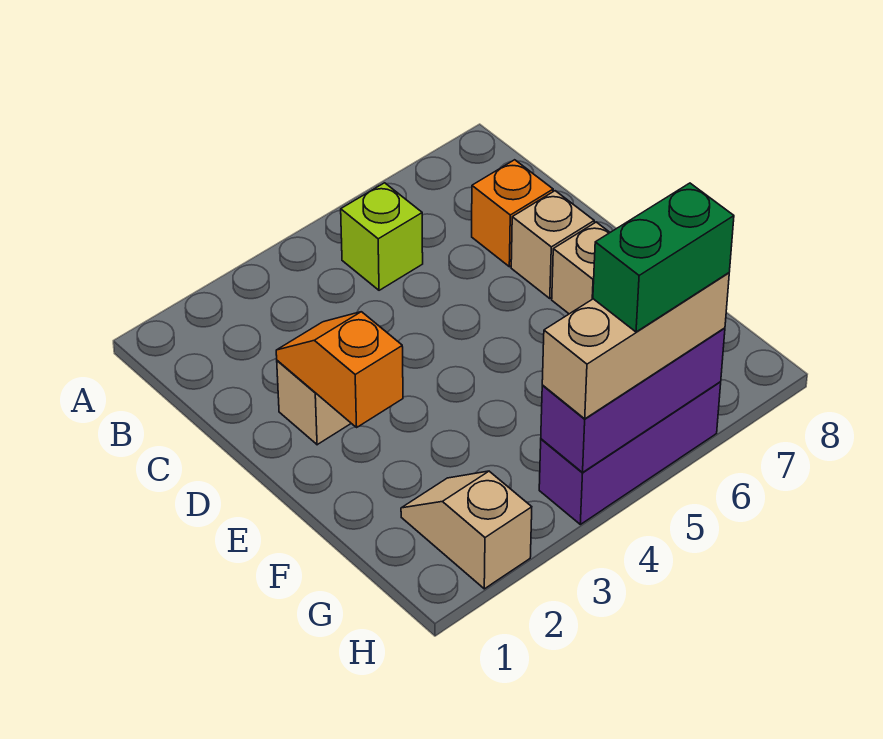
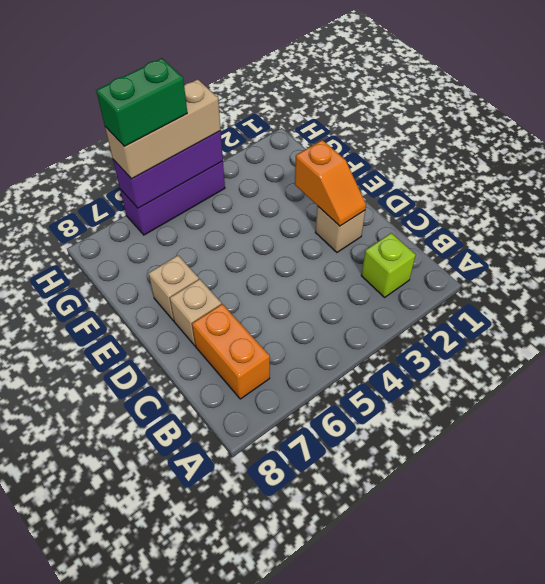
lime brick B5 level 1 -> lime brick B2 level 1
orange brick C7 level 1 -> orange brick B7:C7 level 1
tan slope G2:H2 level 1 top H -> none

